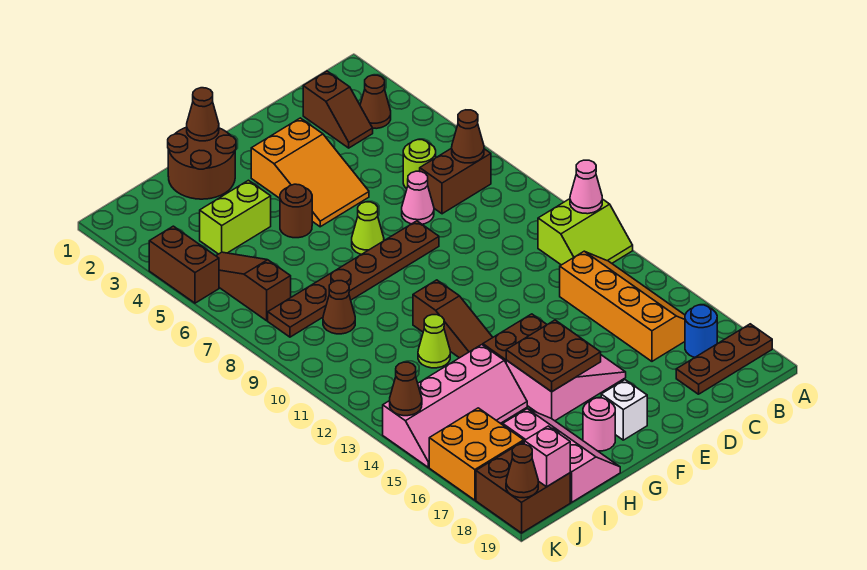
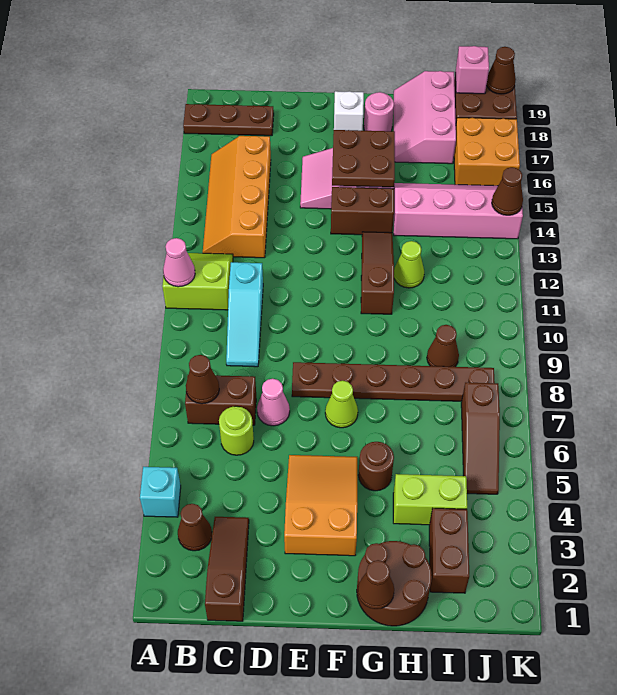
none -> cyan brick A4 level 1
blue round brick B17 level 1 -> none
brown slope C2:C3 level 1 top 2 -> brown slope C1:C3 level 1 top 1
none -> cyan slope C9:C11 level 1 top 11
brown brick K4:K5 level 1 -> brown brick I2:I3 level 1

